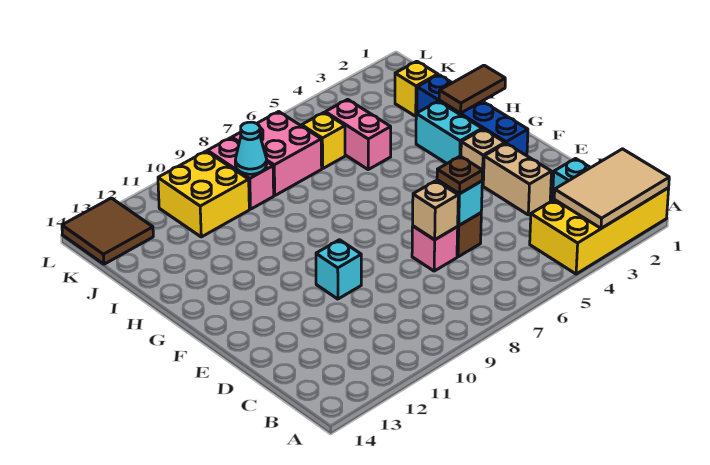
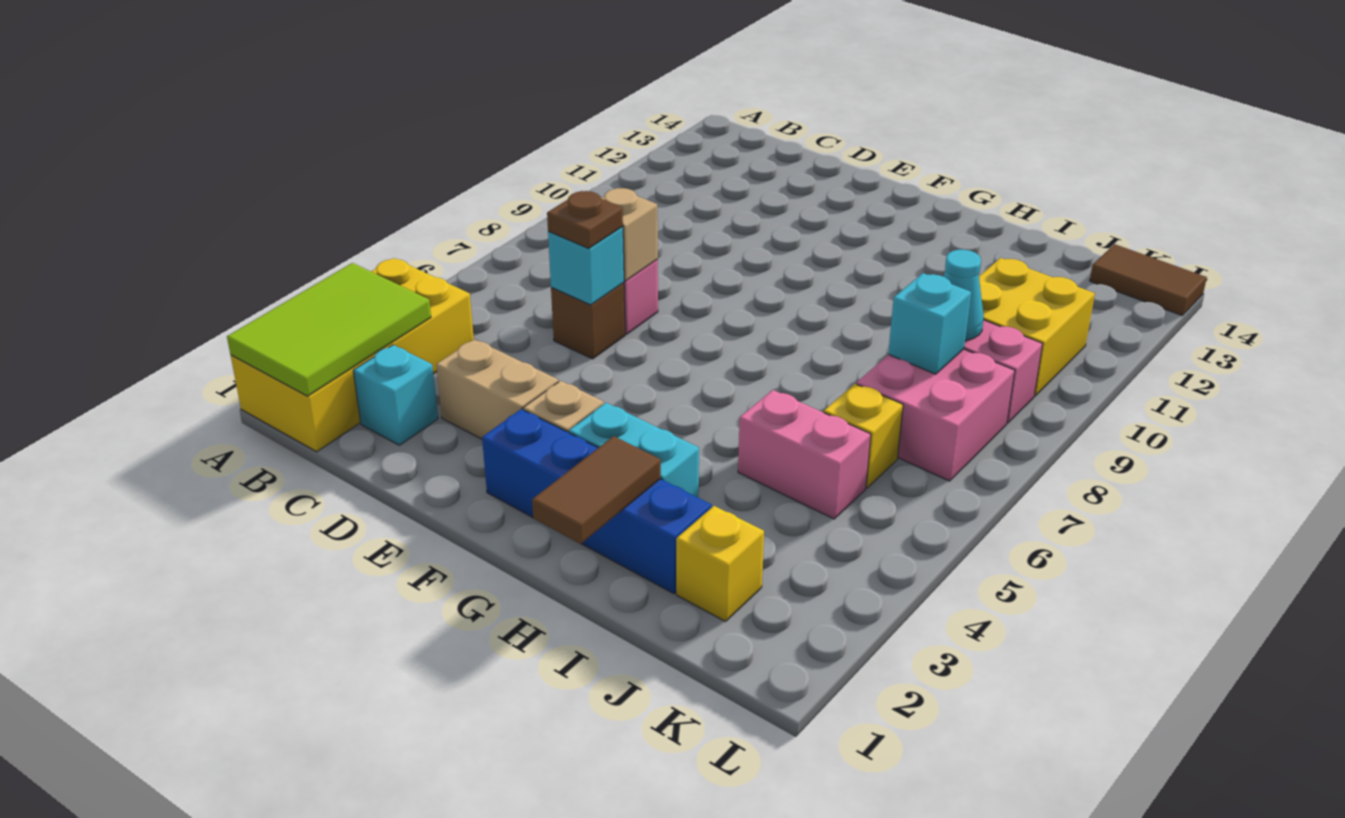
tan tile A1:B3 level 2 -> lime tile A1:B3 level 2
cyan brick E10 level 1 -> cyan brick J8 level 2
brown tile K13:L14 level 1 -> brown tile K14:L14 level 1

